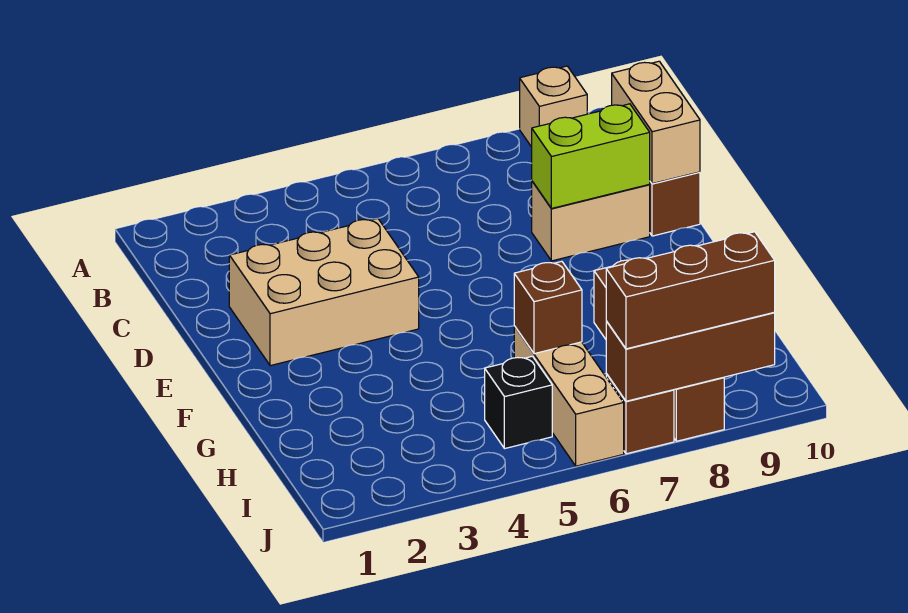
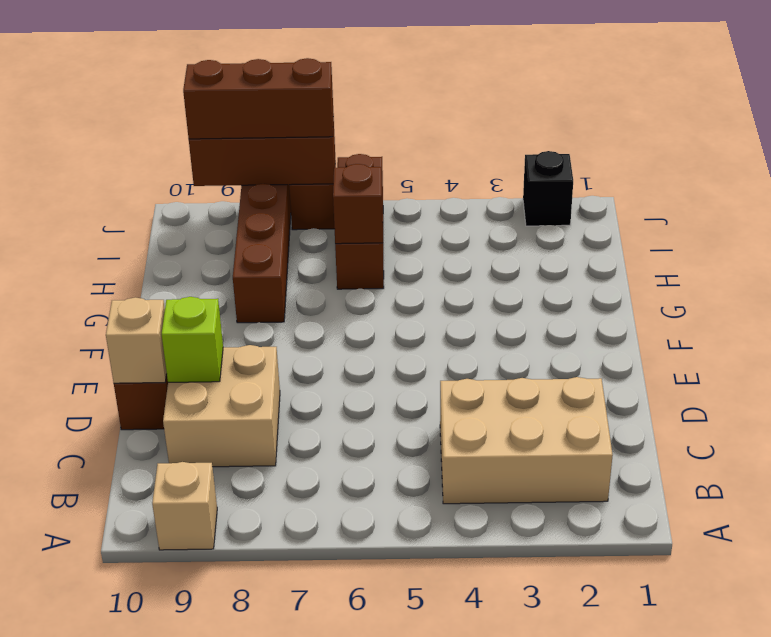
tan brick C10:D10 level 2 -> tan brick D10 level 2
tan brick D2:E4 level 1 -> tan brick B2:C4 level 1
tan brick D8:D9 level 1 -> tan brick C8:D9 level 1
lime brick D8:D9 level 2 -> lime brick D9 level 2
tan brick H6:J6 level 1 -> brown brick H6:J6 level 1
black brick I5 level 1 -> black brick J2 level 1

